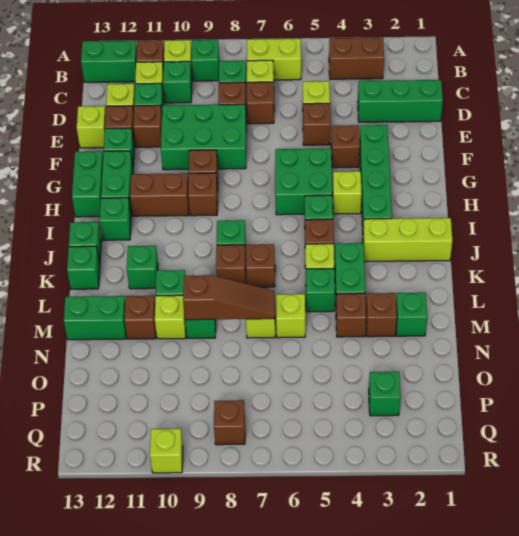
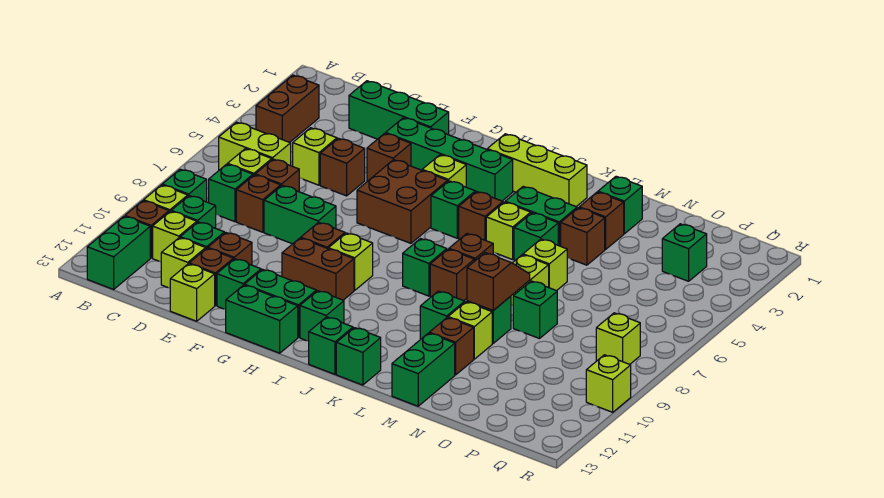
lime brick B6:B7 level 1 -> lime brick B6:C6 level 1
green brick D1:D3 level 1 -> green brick D2:F2 level 1
green brick E8:F10 level 1 -> green brick E8:F8 level 1
green brick G5:H6 level 1 -> brown brick G5:H6 level 1
brown brick H9 level 1 -> lime brick H9 level 1
brown brick H10:H11 level 1 -> brown brick G10:H10 level 1
lime brick J1:J3 level 1 -> lime brick I2:K2 level 1
green brick K11 level 1 -> green brick N8 level 1
brown slope M7:M9 level 2 top 9 -> brown slope M8:M9 level 2 top 9
brown brick Q8 level 1 -> lime brick Q8 level 1

